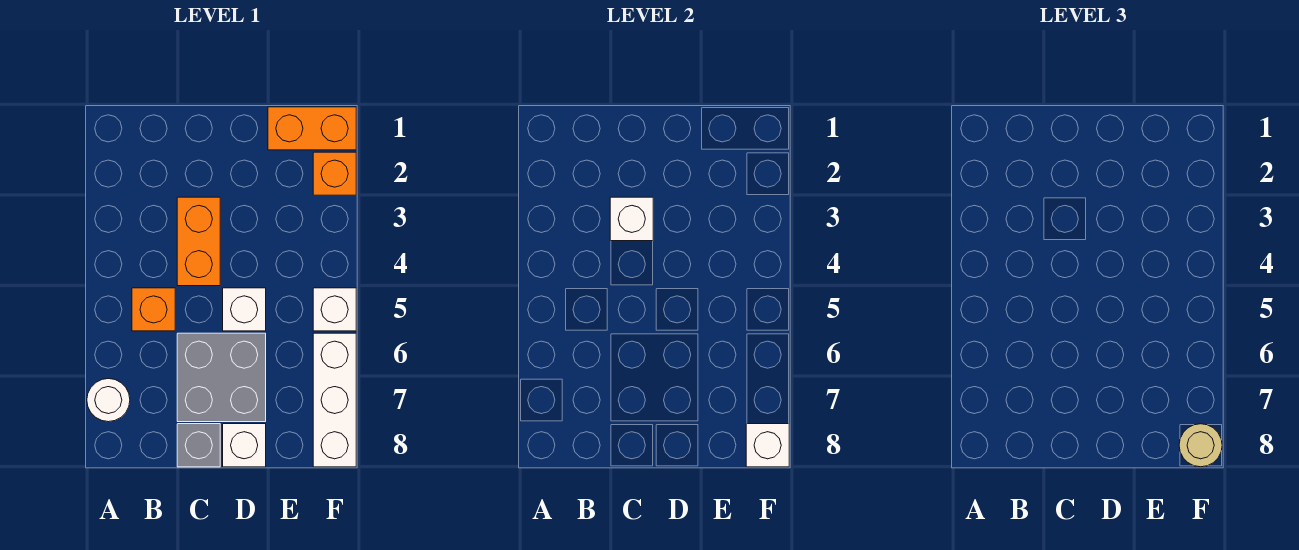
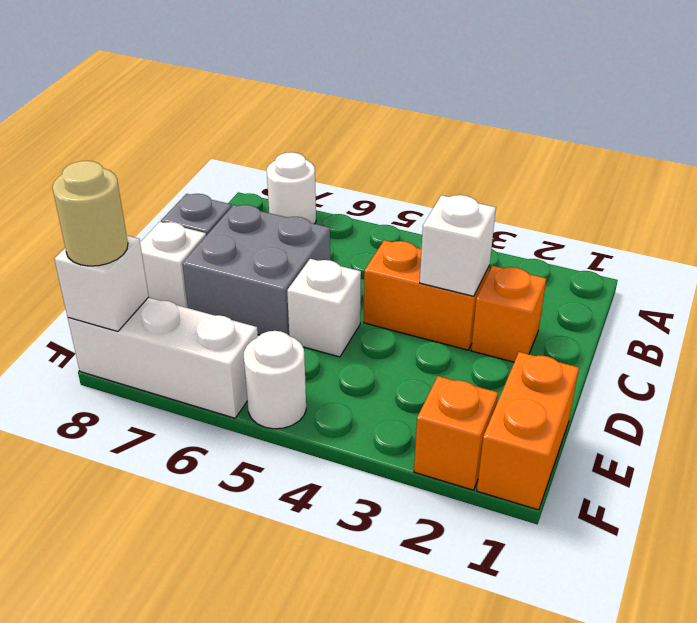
orange brick B5 level 1 -> orange brick C2 level 1
white brick F5 level 1 -> white round brick F5 level 1

